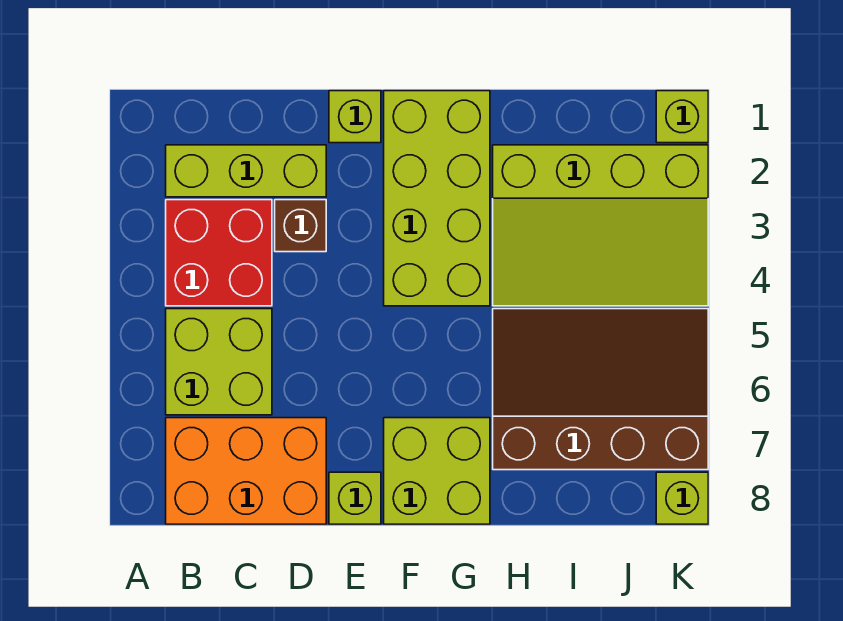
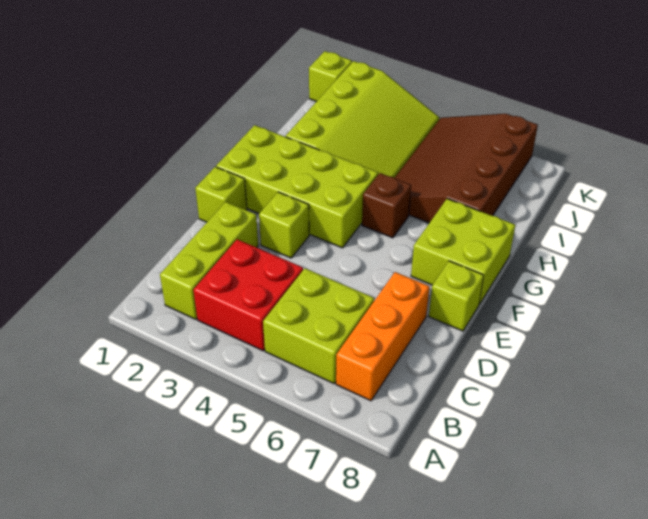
orange brick B7:D8 level 1 -> orange brick B7:D7 level 1
brown brick D3 level 1 -> brown brick G5 level 1
lime brick K8 level 1 -> lime brick E3 level 1

